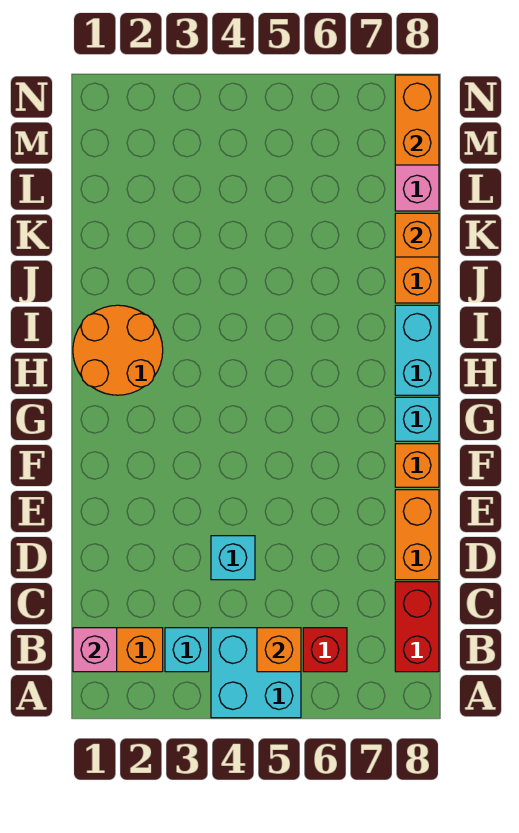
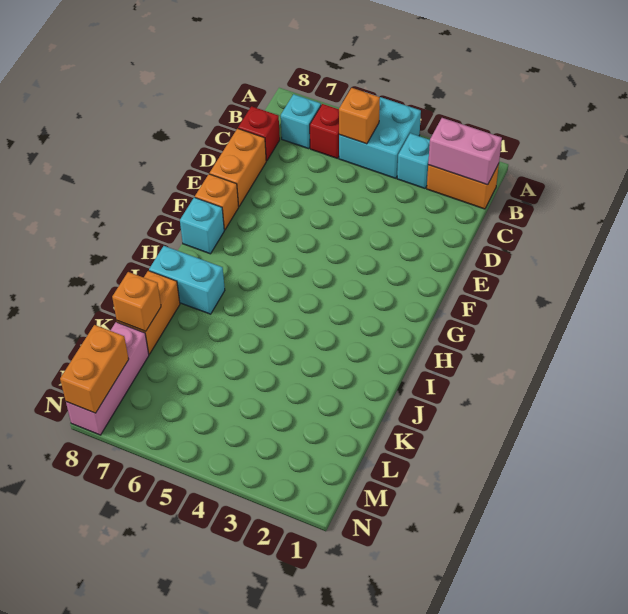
pink brick B1 level 2 -> pink brick B1:B2 level 2
red brick B8:C8 level 1 -> red brick C8 level 1
cyan brick D4 level 1 -> cyan brick B7 level 1
orange round brick H1:I2 level 1 -> none
cyan brick H8:I8 level 1 -> cyan brick I7:I8 level 1

